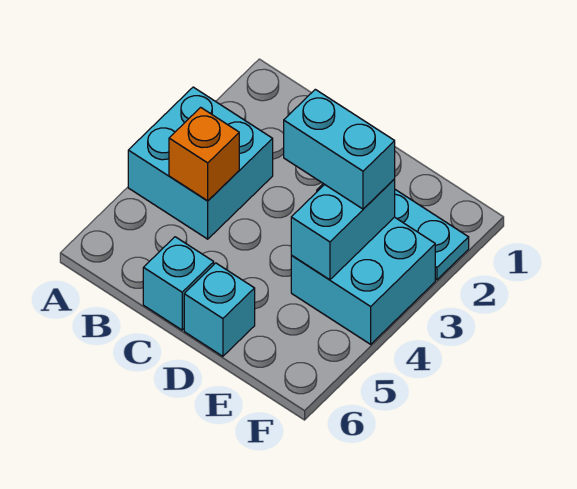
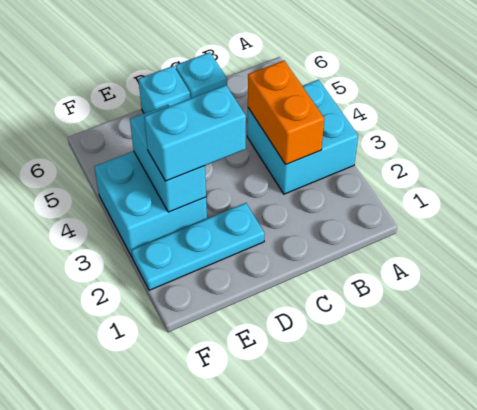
orange brick B4 level 2 -> orange brick B3:B4 level 2

